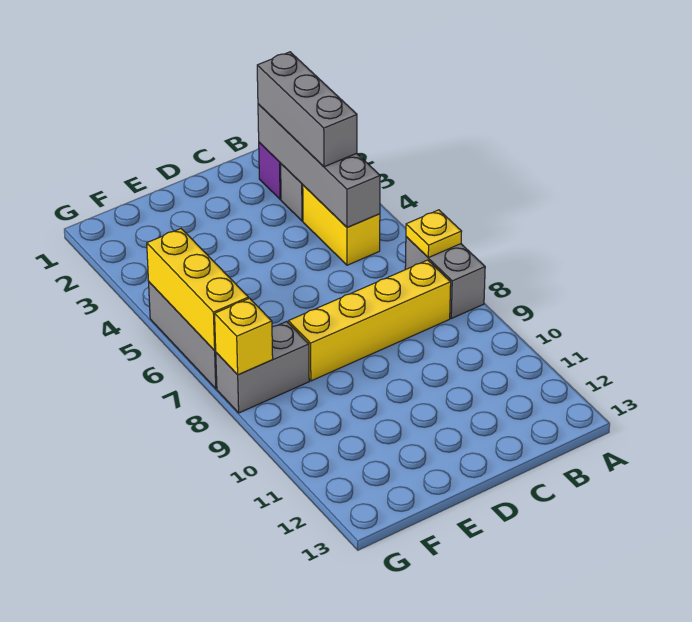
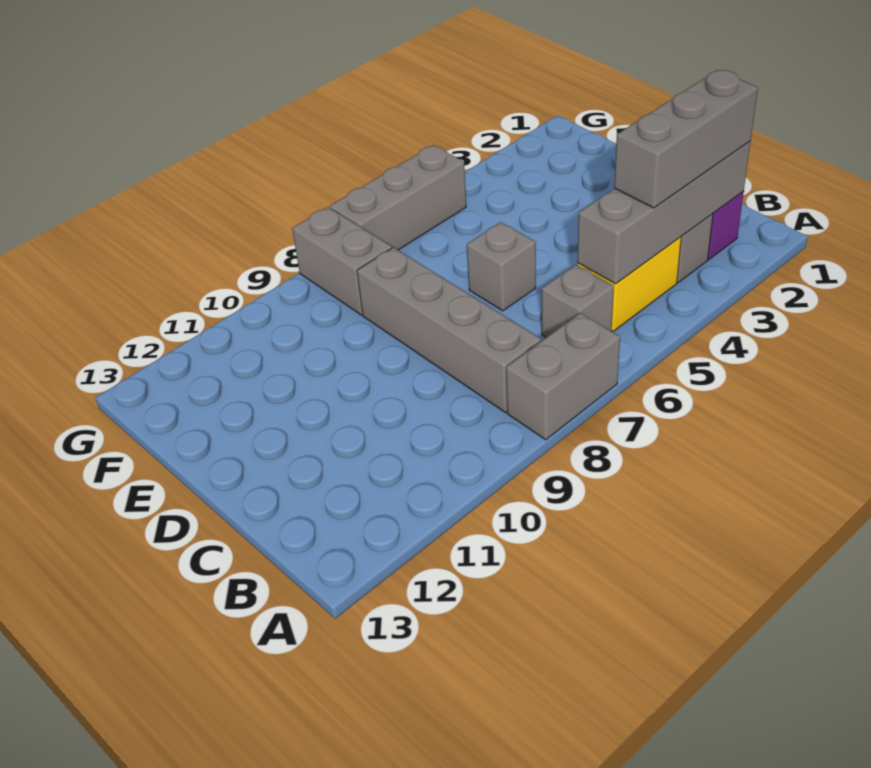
yellow plate A7 level 2 -> none
none -> grey brick B6 level 1
yellow brick B8:E8 level 1 -> grey brick B8:E8 level 1
none -> grey brick D6 level 1
yellow brick G5:G7 level 2 -> none
yellow brick G8 level 2 -> none

